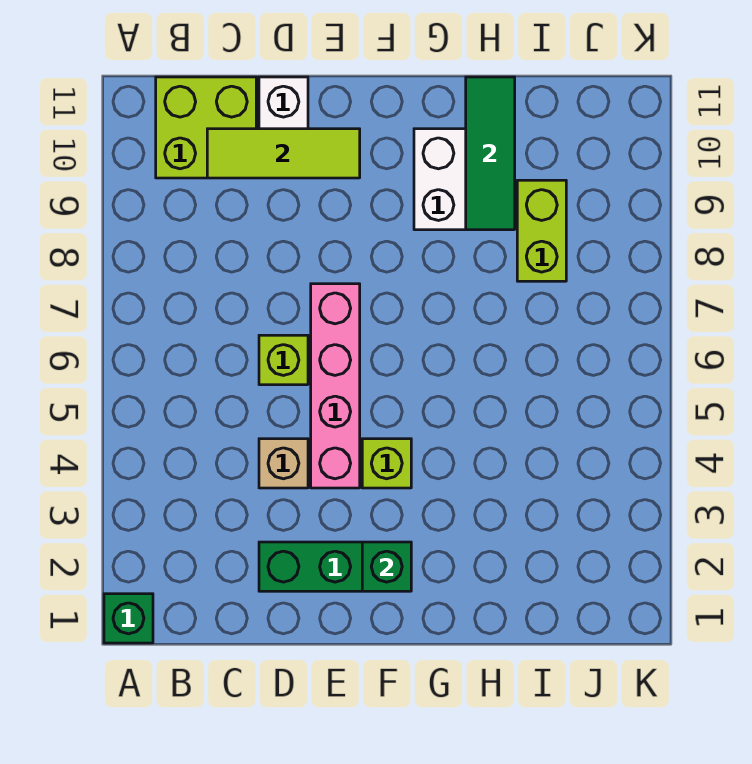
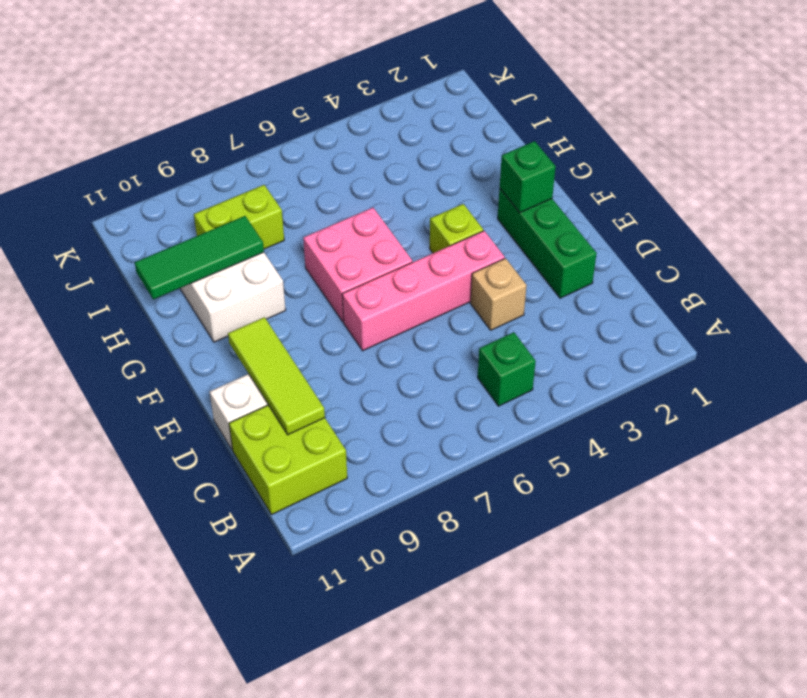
green brick A1 level 1 -> green brick B5 level 1
lime brick D6 level 1 -> none
none -> pink brick F6:G7 level 1

